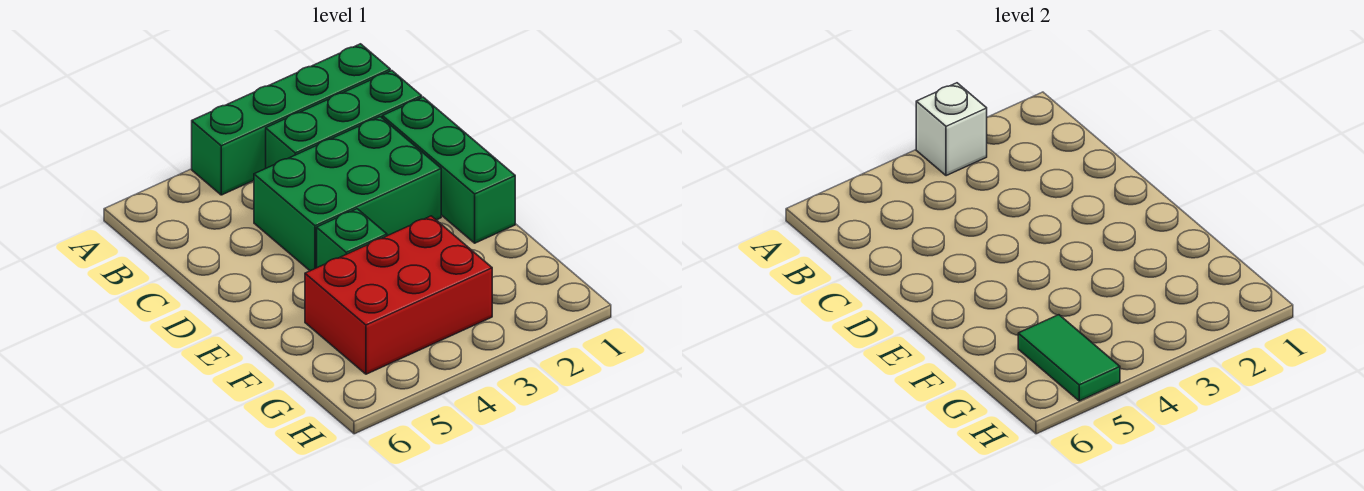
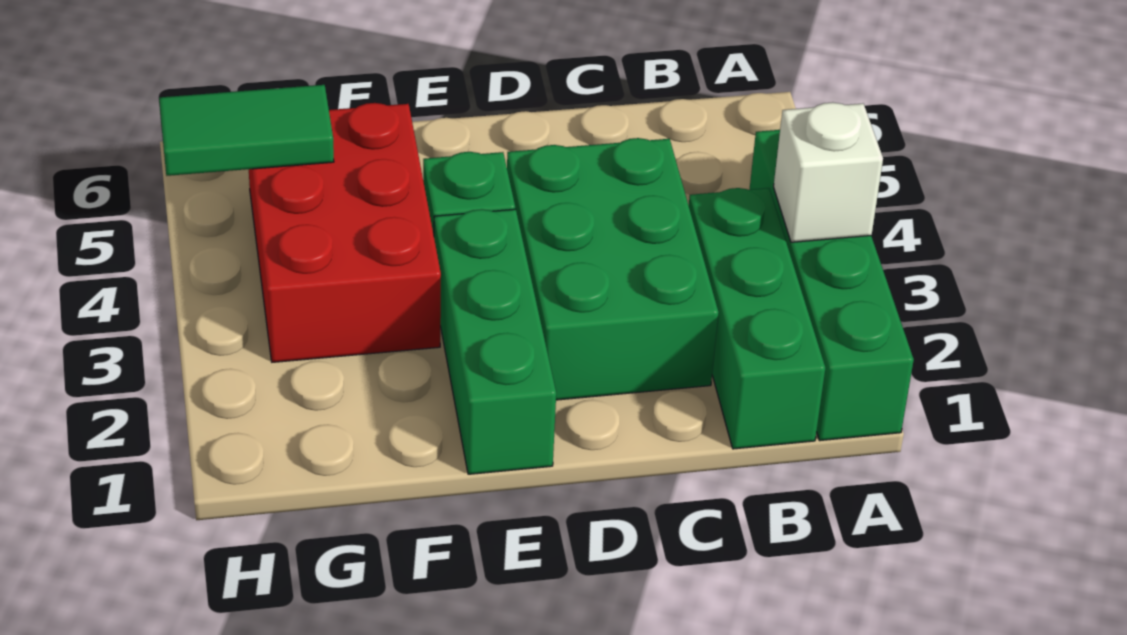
green brick C1:E1 level 1 -> green brick E1:E3 level 1

